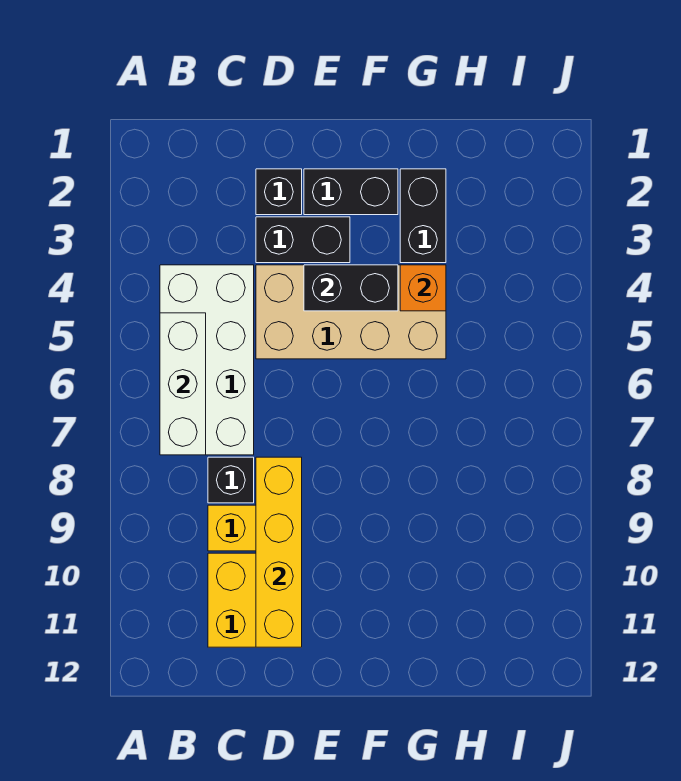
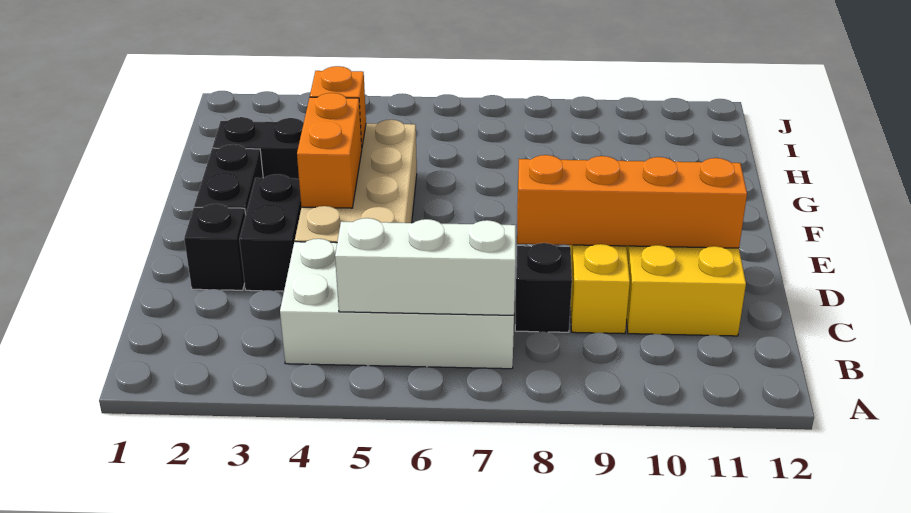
yellow brick D8:D11 level 2 -> orange brick D8:D11 level 2
black brick E4:F4 level 2 -> orange brick E4:F4 level 2

